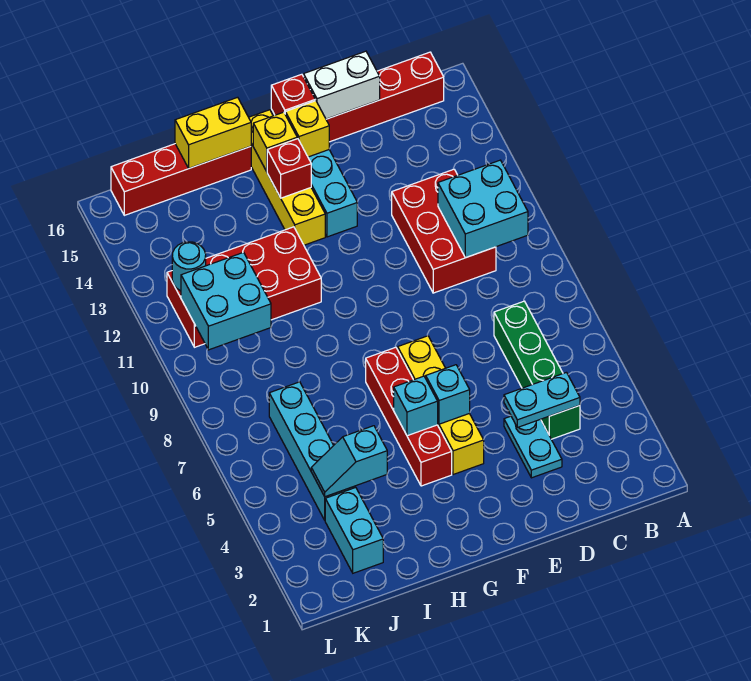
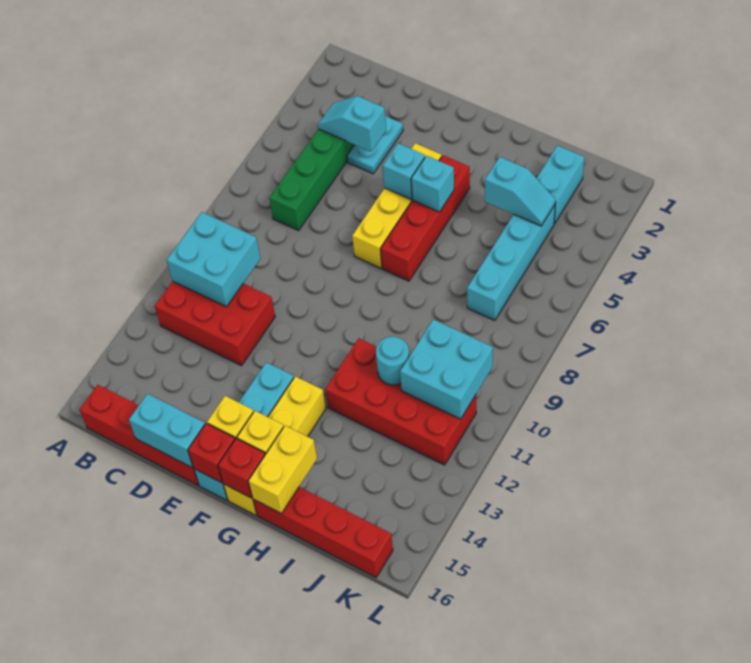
cyan plate C4:D4 level 2 -> cyan slope C4:D4 level 2 top D
red brick C10:D12 level 1 -> red brick B11:D12 level 1
white brick D16:E16 level 2 -> cyan brick D16:E16 level 2
red brick G14 level 2 -> red brick G16 level 2
yellow brick H16:I16 level 2 -> yellow brick H15:H16 level 2
cyan round brick K12 level 2 -> cyan round brick I11 level 2

